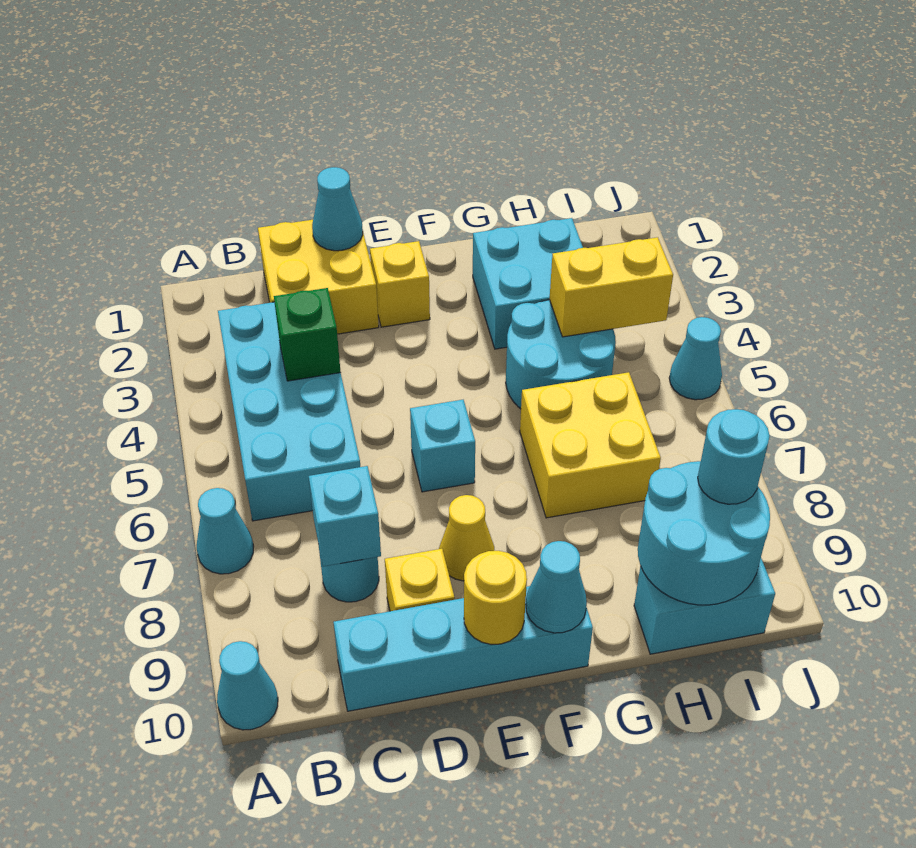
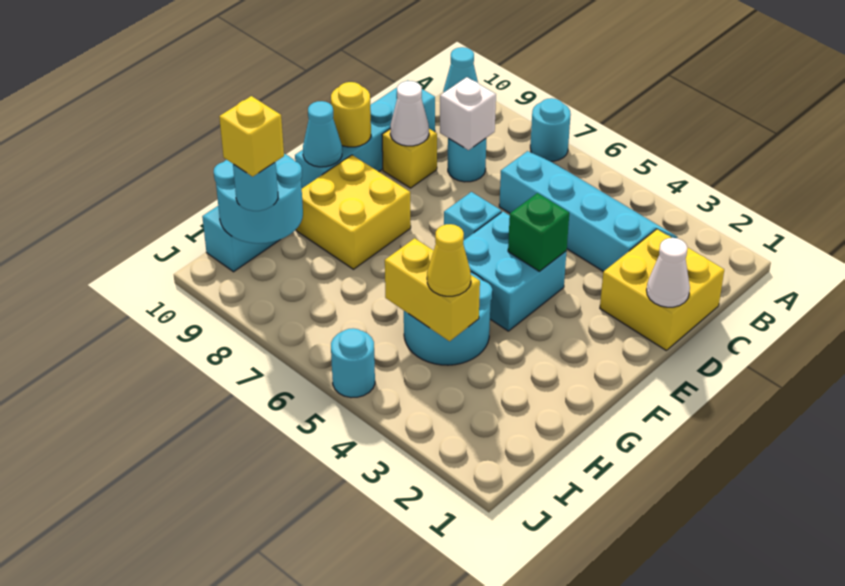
cyan cone A7 level 1 -> cyan round brick A7 level 1
cyan brick B3:C6 level 1 -> cyan slope B3:C6 level 1 top C
green brick C4 level 2 -> green brick E4 level 2
cyan brick C8 level 2 -> white brick C8 level 2
cyan cone D1 level 2 -> white cone D1 level 2
none -> white cone D9 level 2
yellow brick E2 level 1 -> yellow brick I9 level 4
yellow cone E8 level 1 -> yellow cone H4 level 3
cyan brick G2:H3 level 1 -> cyan brick E4:F5 level 1
yellow brick G6:H7 level 1 -> yellow brick F8:G9 level 1
yellow brick H4:I4 level 2 -> yellow brick H4:H5 level 2
cyan cone J5 level 1 -> cyan round brick J5 level 1

